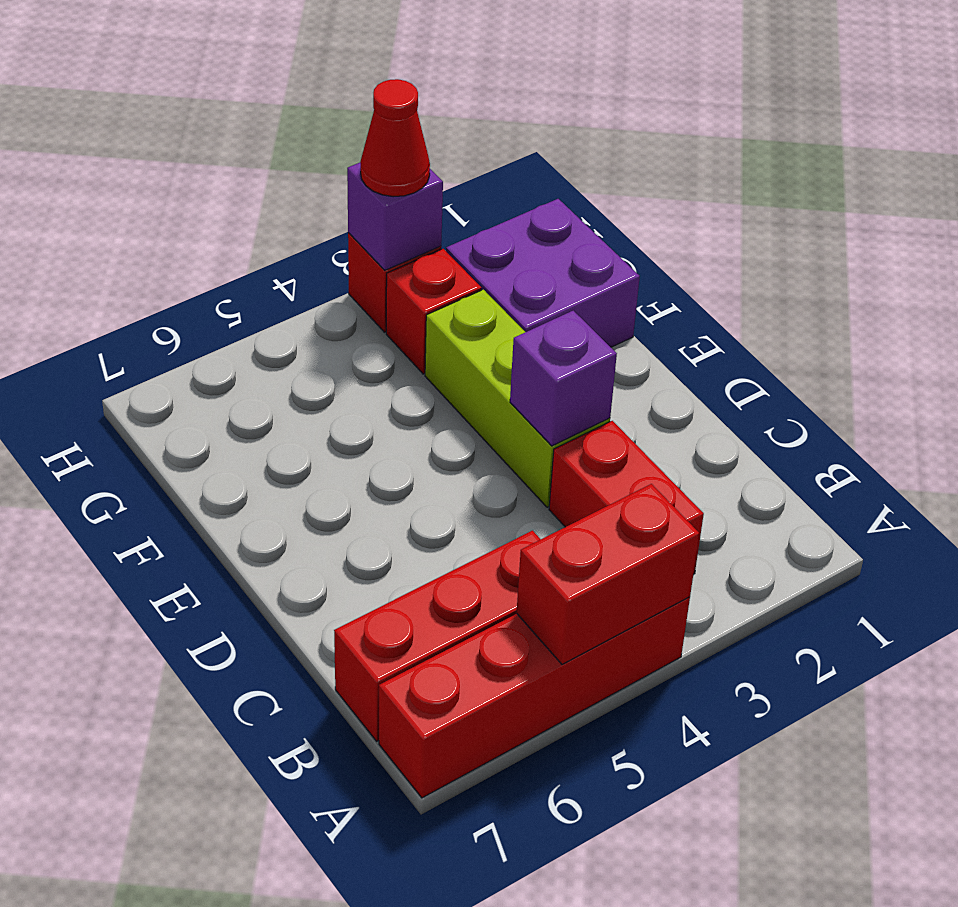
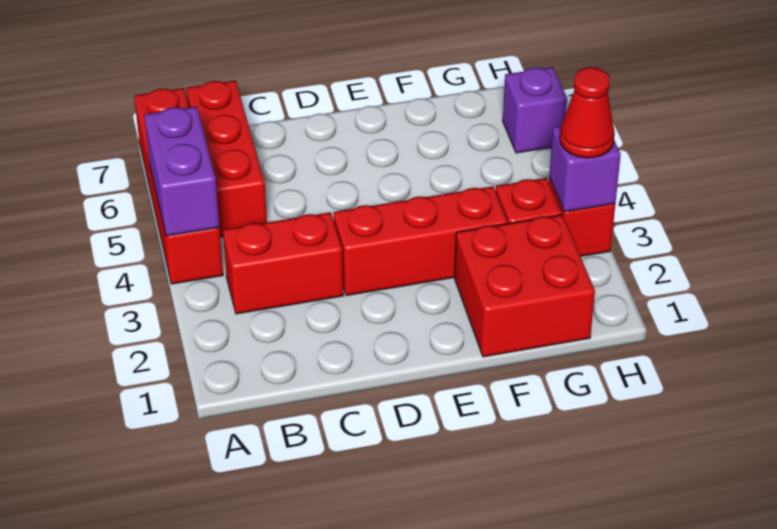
red brick A4:A5 level 2 -> purple brick A4:A5 level 2
lime brick D3:F3 level 1 -> red brick D3:F3 level 1
purple brick D3 level 2 -> purple brick H6 level 1
purple brick F1:G2 level 1 -> red brick F1:G2 level 1

